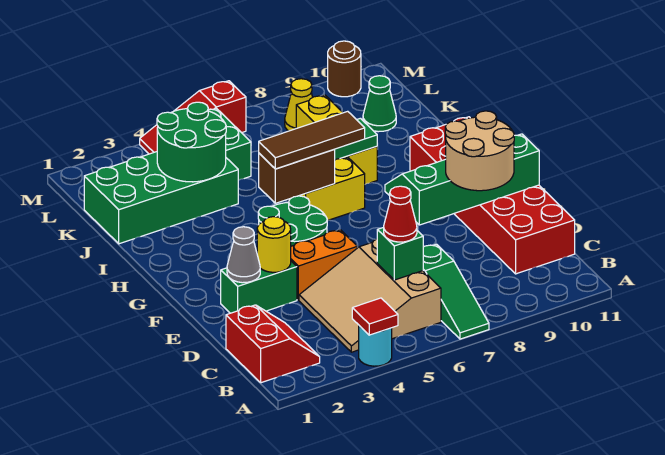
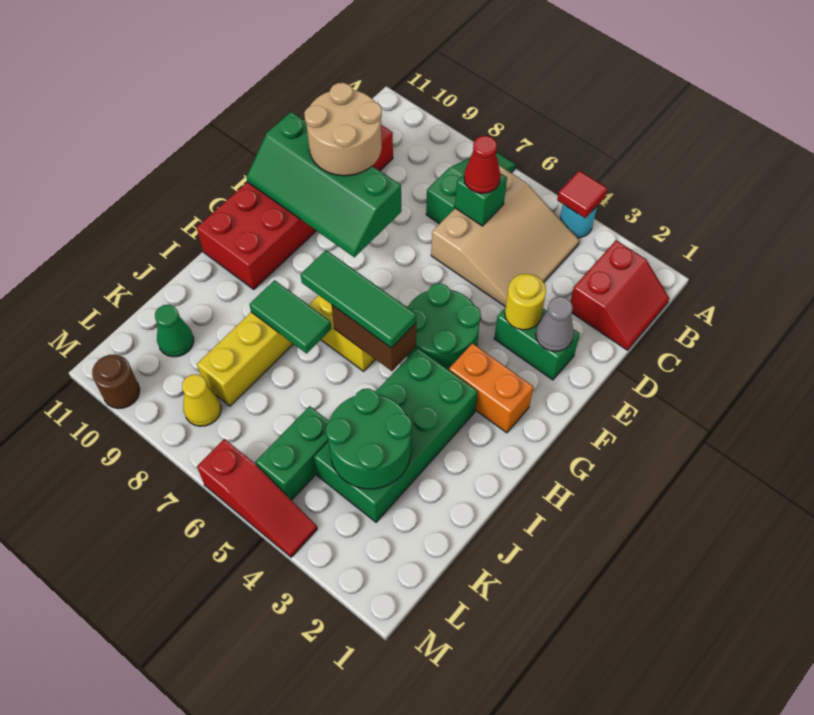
red slope B1:C2 level 1 top 1 -> red slope B1:C2 level 1 top 2
orange brick E4:E5 level 1 -> orange brick G2:G3 level 1
brown tile H5:H7 level 3 -> green tile H5:H7 level 3
green brick J1:K4 level 1 -> green brick H3:K4 level 1

